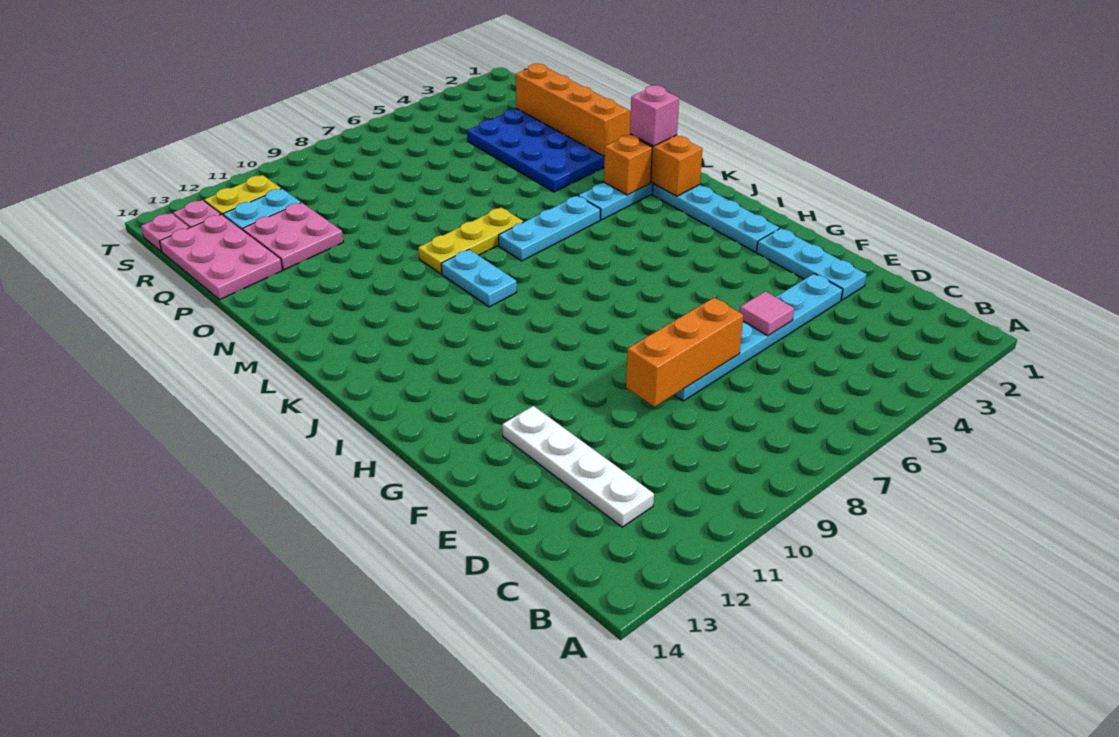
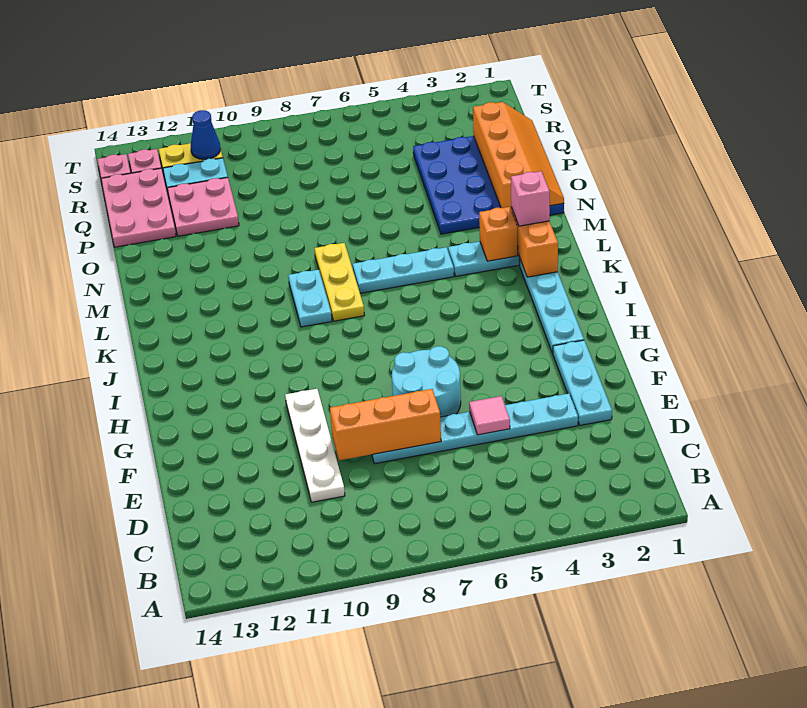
white plate C12:F12 level 1 -> white plate D10:G10 level 1
none -> cyan round brick F6:G7 level 1
yellow plate M7:M9 level 1 -> yellow plate K8:M8 level 1
none -> blue cone S11 level 2

